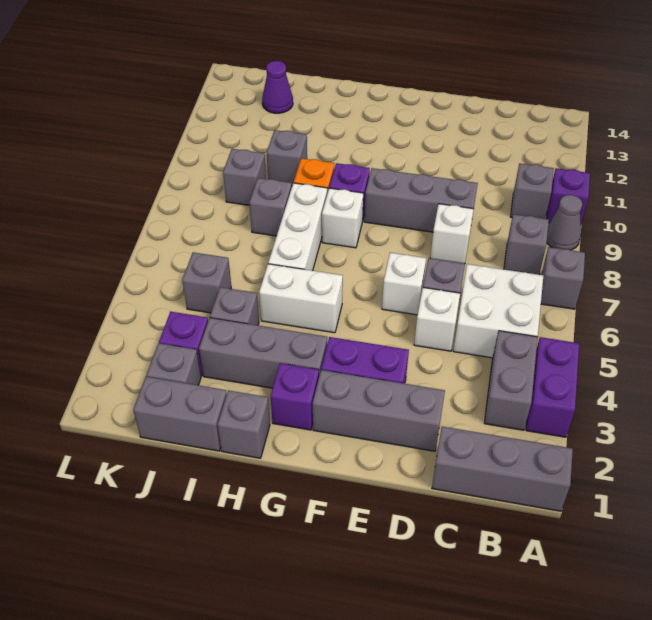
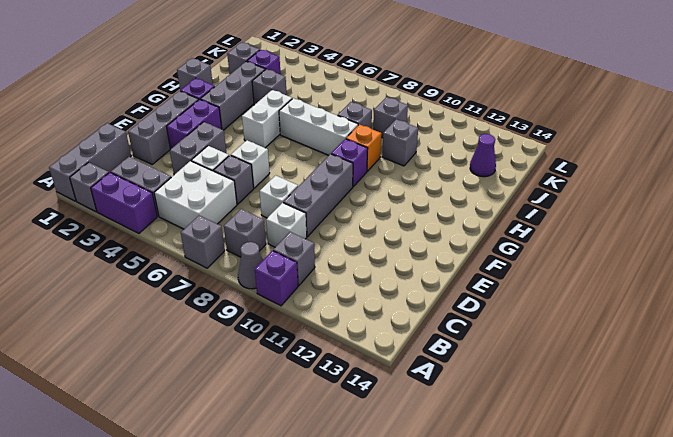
white brick G8 level 1 -> white brick C9 level 1
grey brick I1:J1 level 1 -> grey brick D4:E4 level 1
grey brick J5 level 1 -> grey brick A2 level 1

